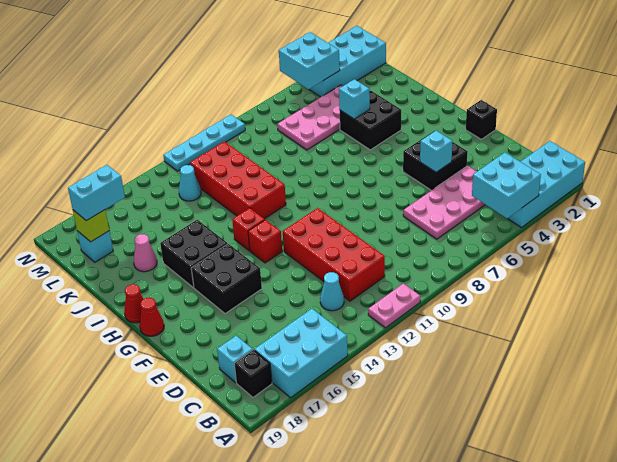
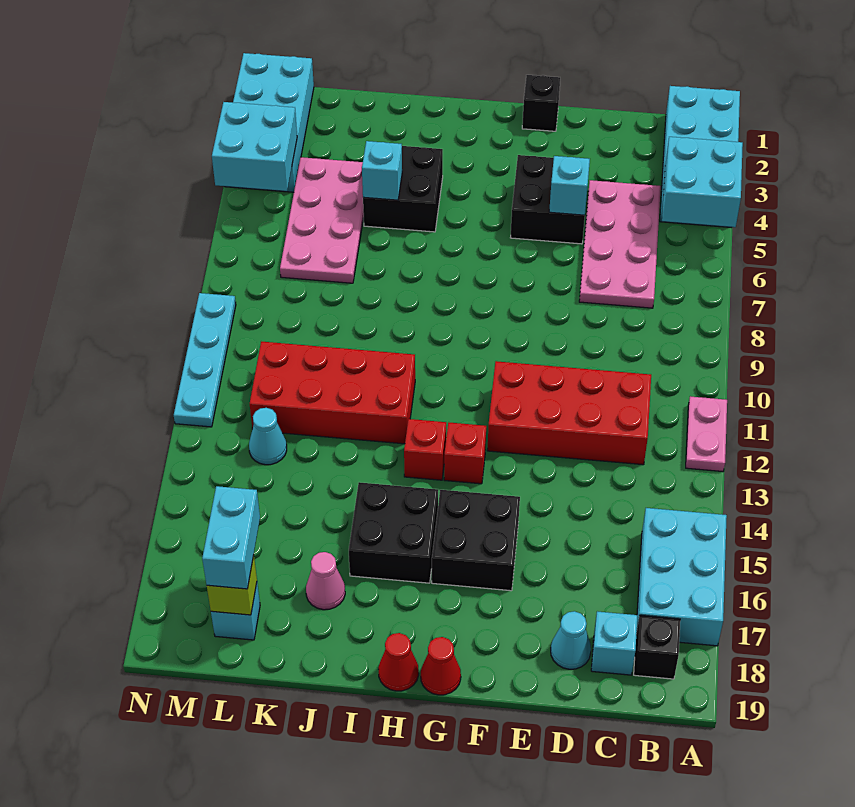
cyan cone C13 level 1 -> cyan cone D18 level 1

